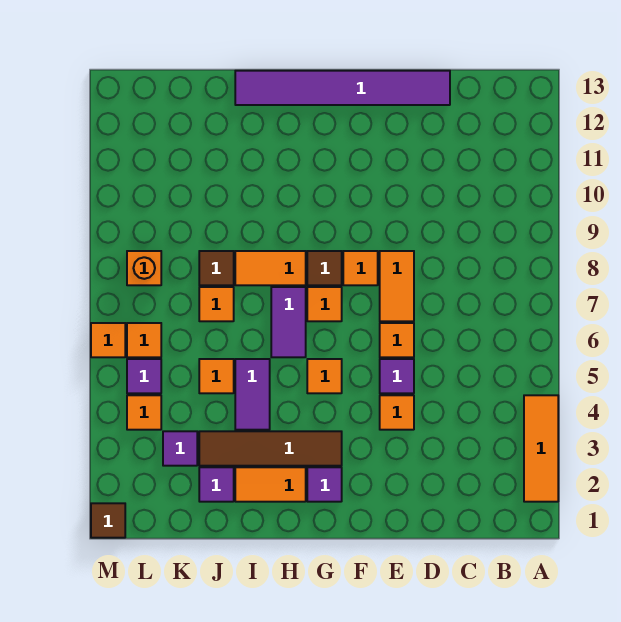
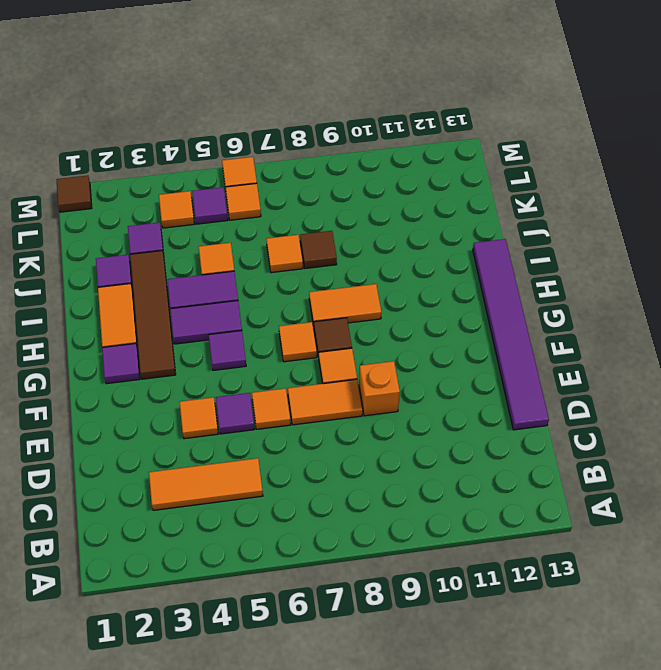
orange tile A2:A4 level 1 -> orange tile C3:C5 level 1
orange tile G5 level 1 -> purple tile G5 level 1
purple tile H6:H7 level 1 -> purple tile H4:H5 level 1
orange tile H8:I8 level 1 -> orange tile H8:H9 level 1
orange brick L8 level 1 -> orange brick E9 level 1

